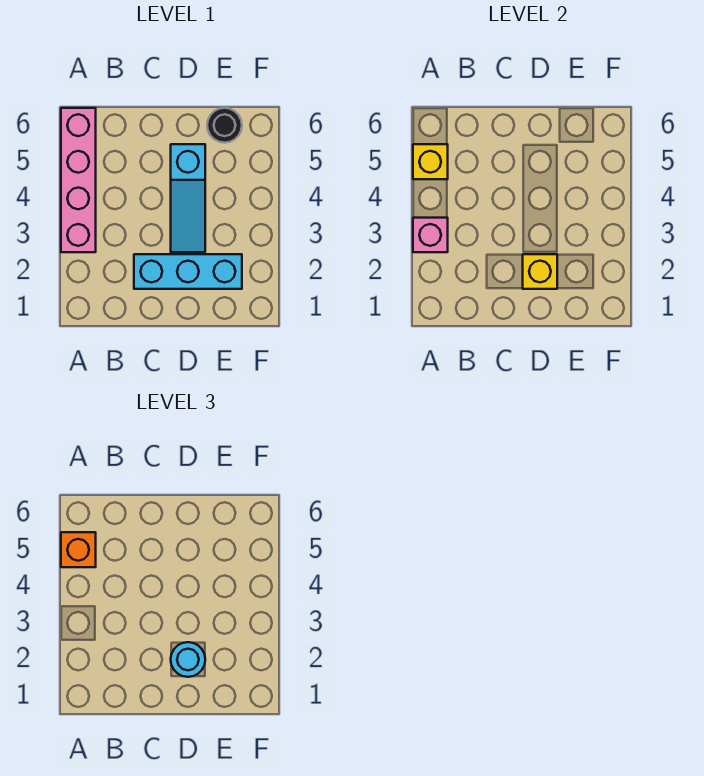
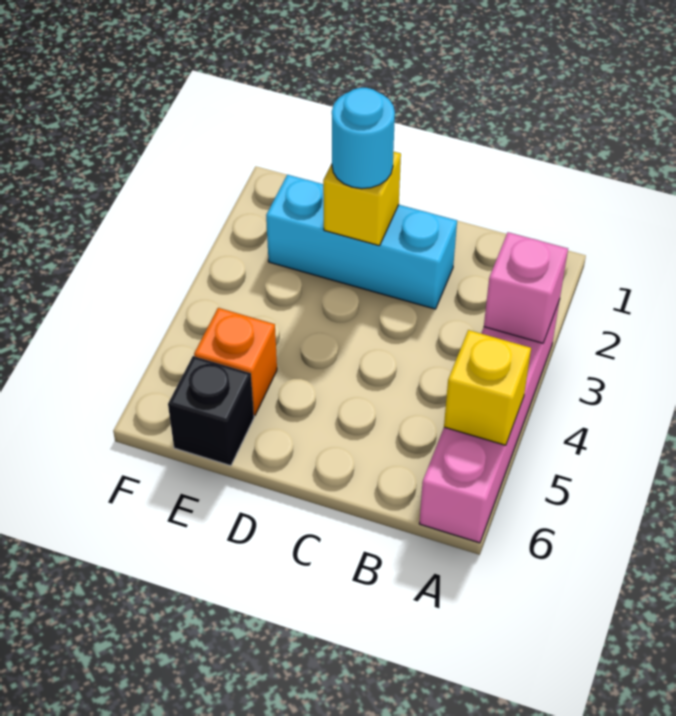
orange brick A5 level 3 -> orange brick E5 level 1
cyan slope D3:D5 level 1 top 5 -> none
black round brick E6 level 1 -> black brick E6 level 1

